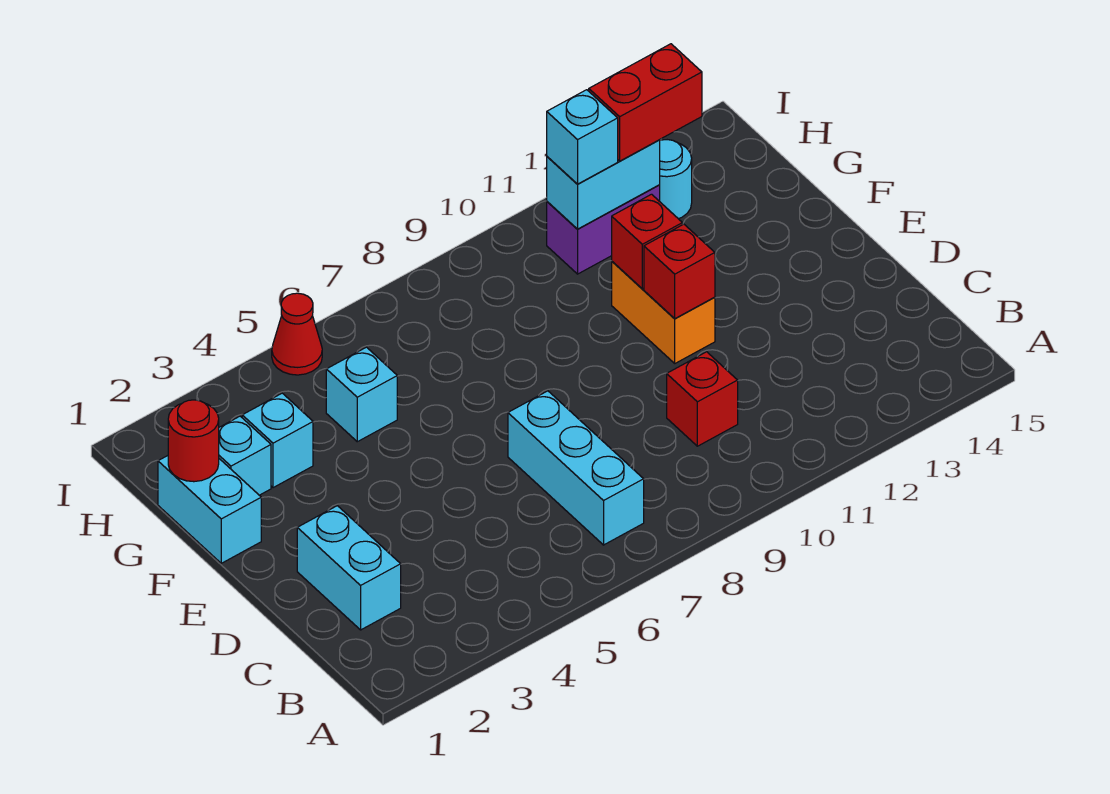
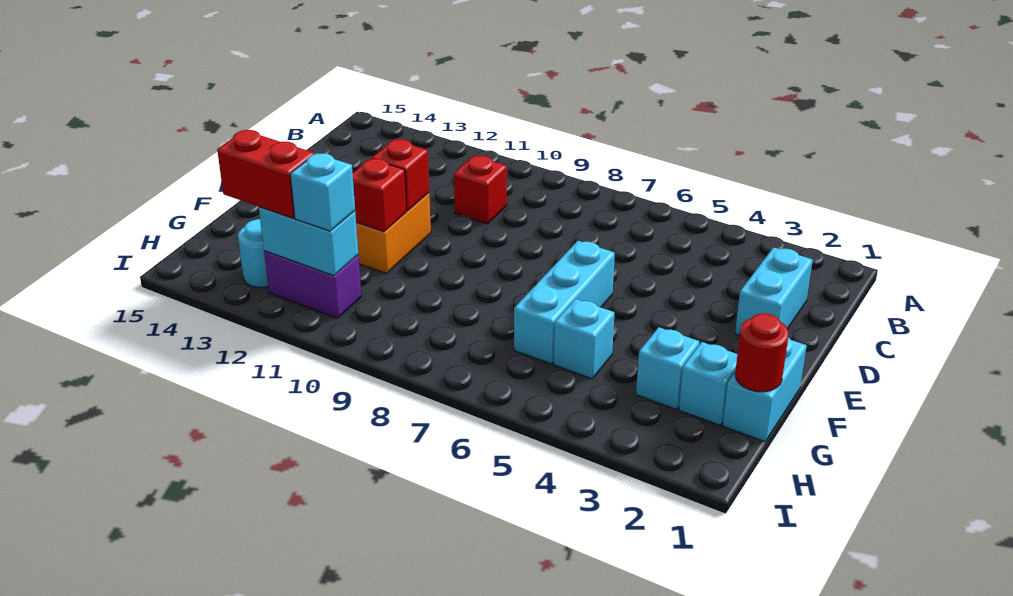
cyan brick B7:D7 level 1 -> cyan brick E6:G6 level 1
red cone I5 level 1 -> none

